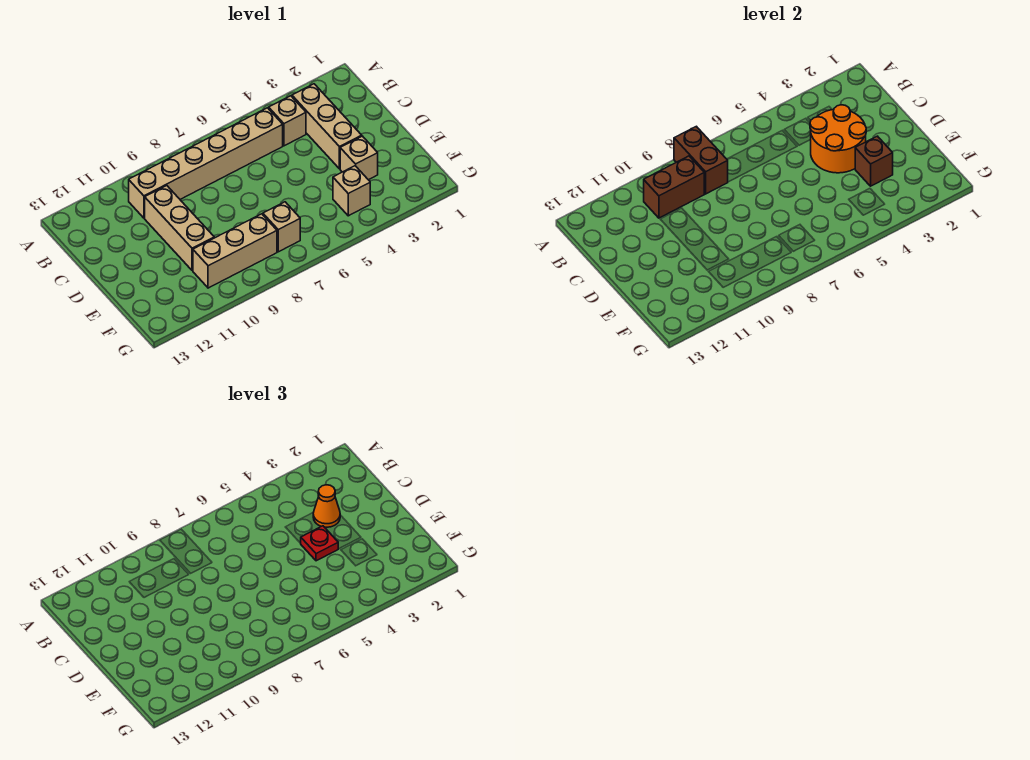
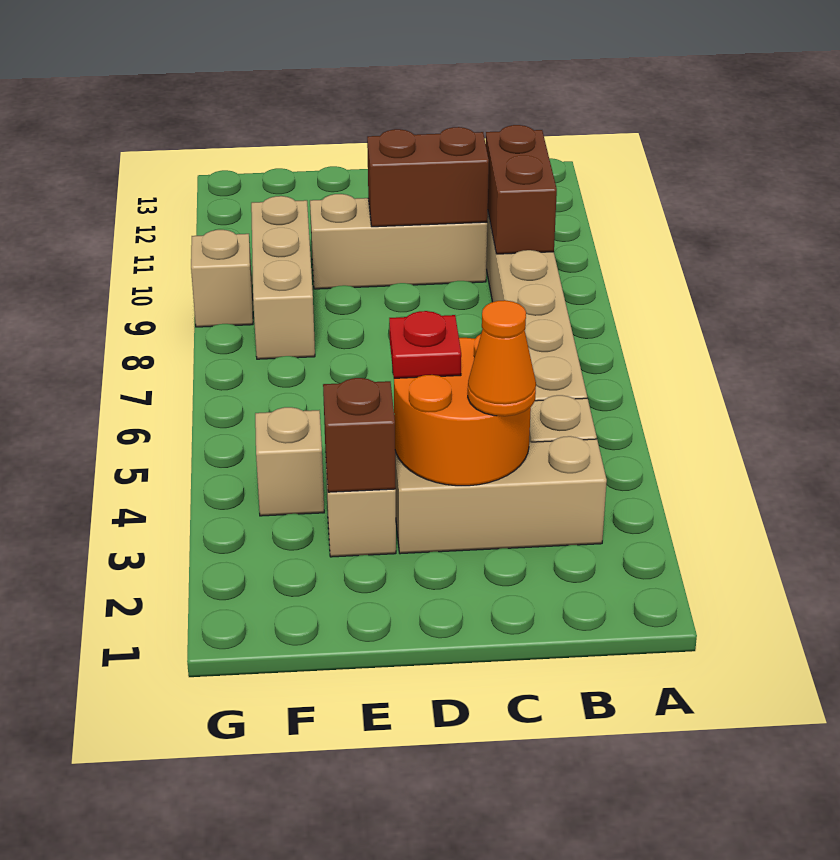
brown brick A8:B8 level 2 -> brown brick C10:D10 level 2
tan brick F7 level 1 -> tan brick G9 level 1

